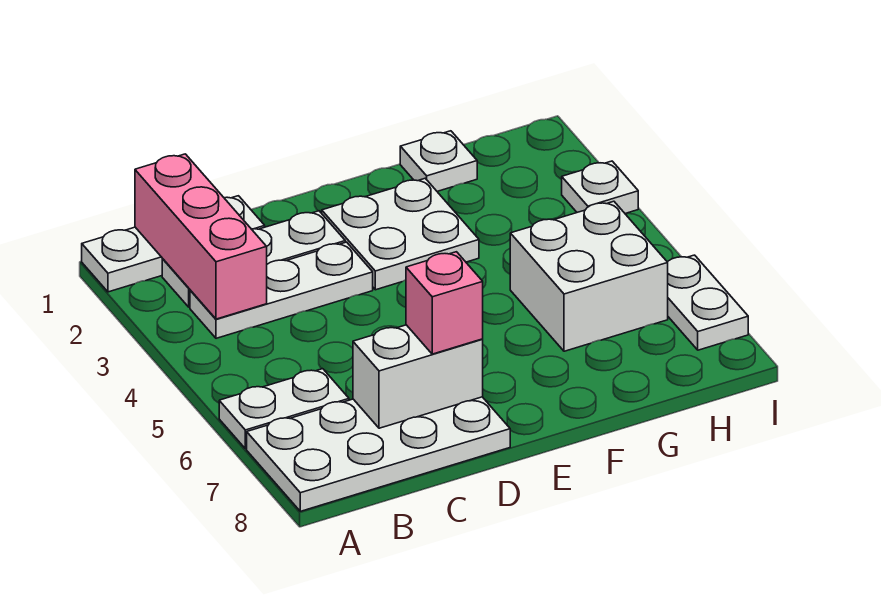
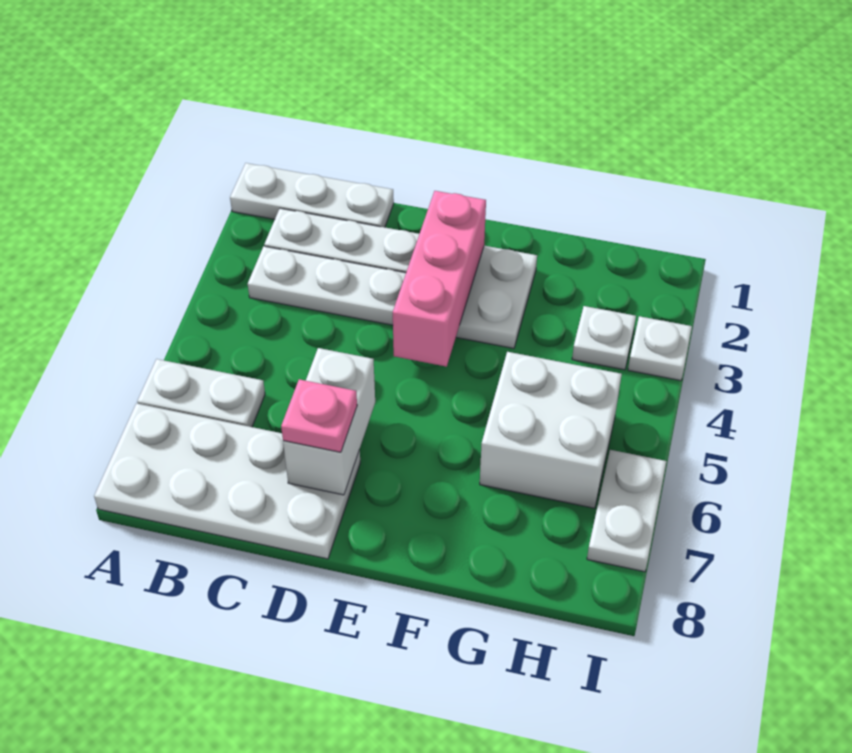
pink brick B1:B3 level 2 -> pink brick E2:E4 level 2
white brick C7:D7 level 2 -> white brick D6:D7 level 2
pink brick D7 level 3 -> pink plate D7 level 3
white plate G1 level 1 -> white plate H3 level 1

